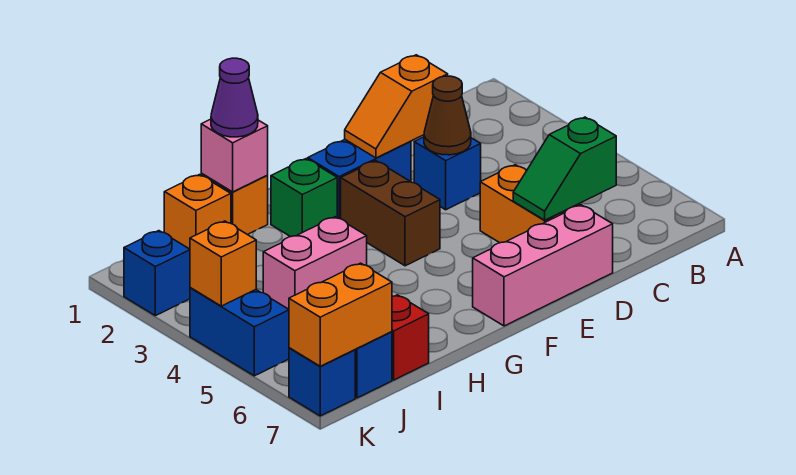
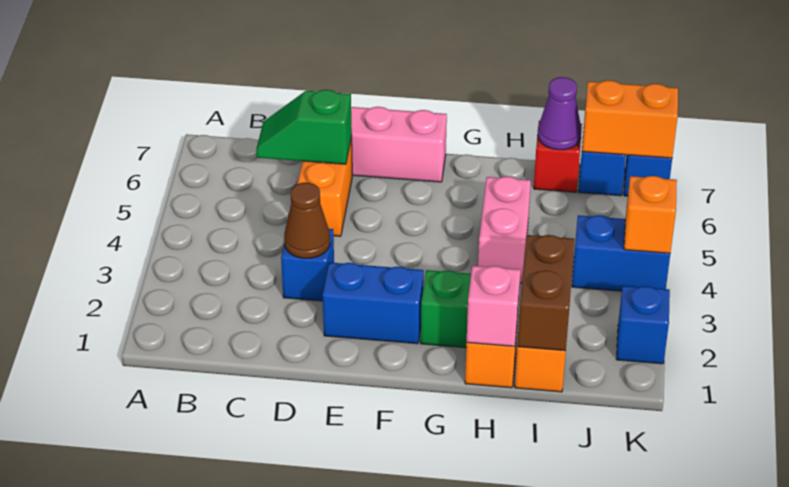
green slope C6:D6 level 2 top C -> green slope C6:D6 level 2 top D
orange slope D2:E2 level 2 top D -> none
brown brick F3:F4 level 1 -> brown brick I1:I2 level 2
purple cone H1 level 3 -> purple cone I7 level 2
pink brick H4:I4 level 1 -> pink brick H4:H5 level 1
blue brick K4:K5 level 1 -> blue brick J4:K4 level 1

